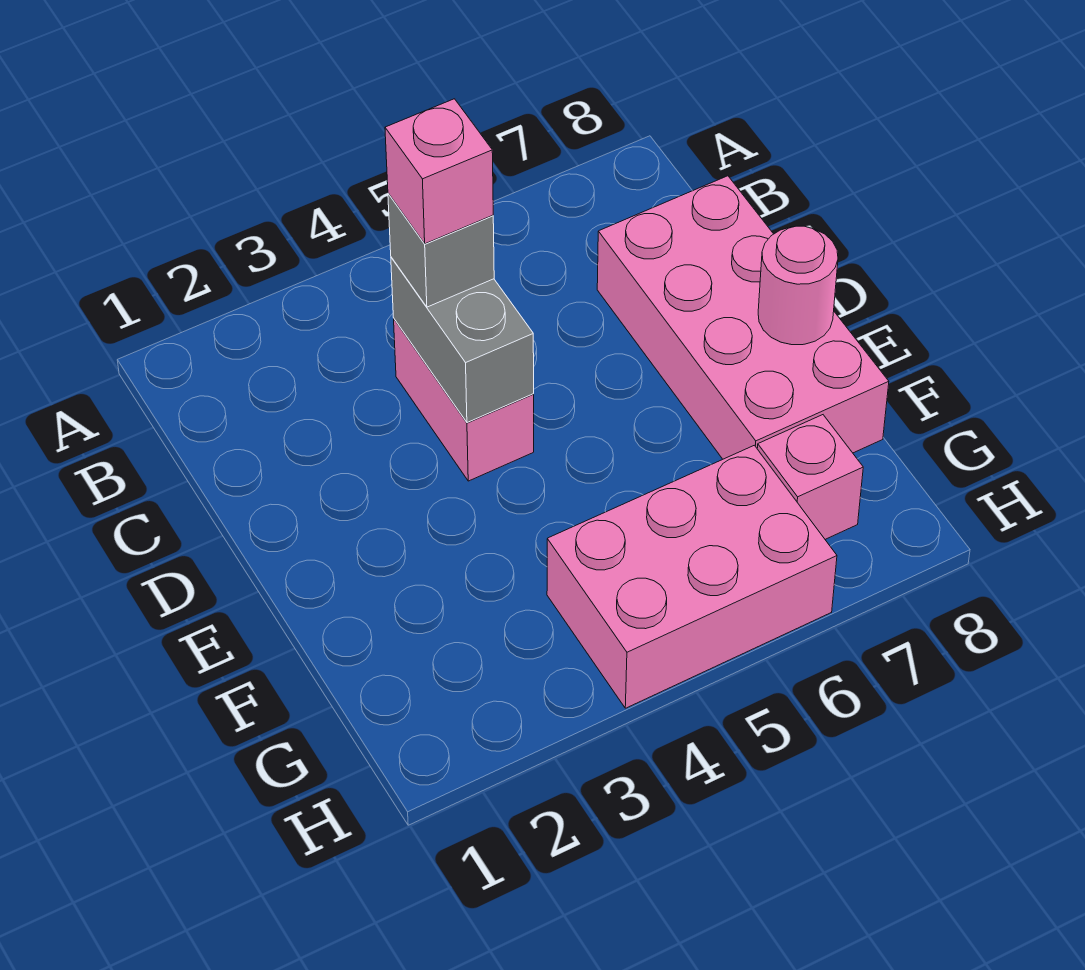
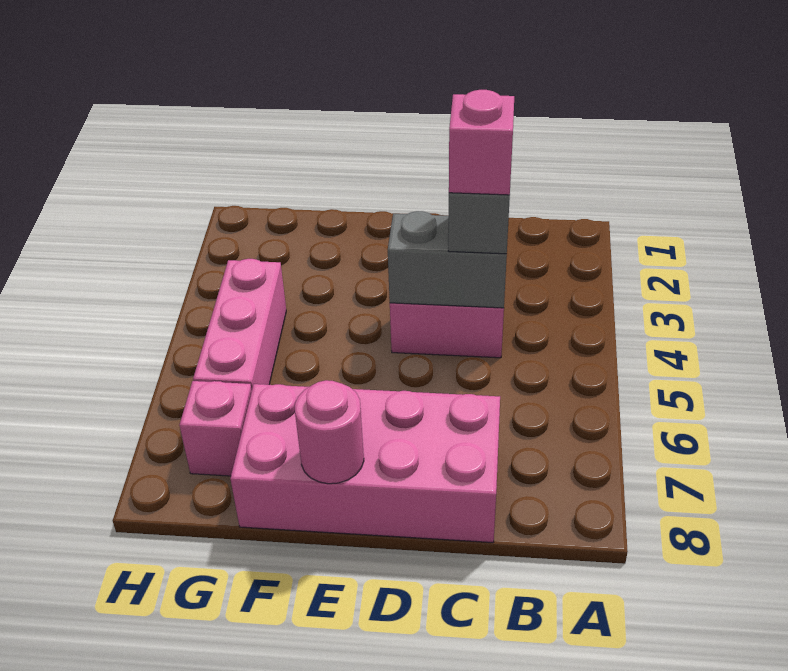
pink brick G4:H6 level 1 -> pink brick G4:G6 level 1

